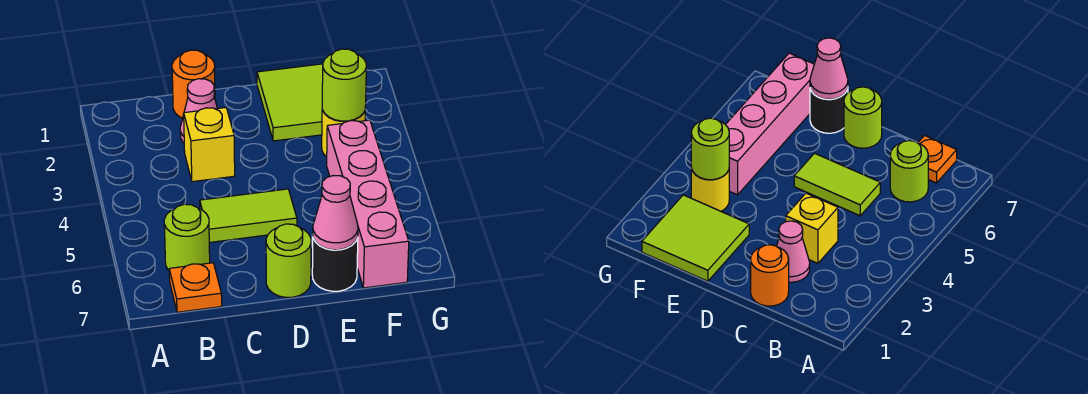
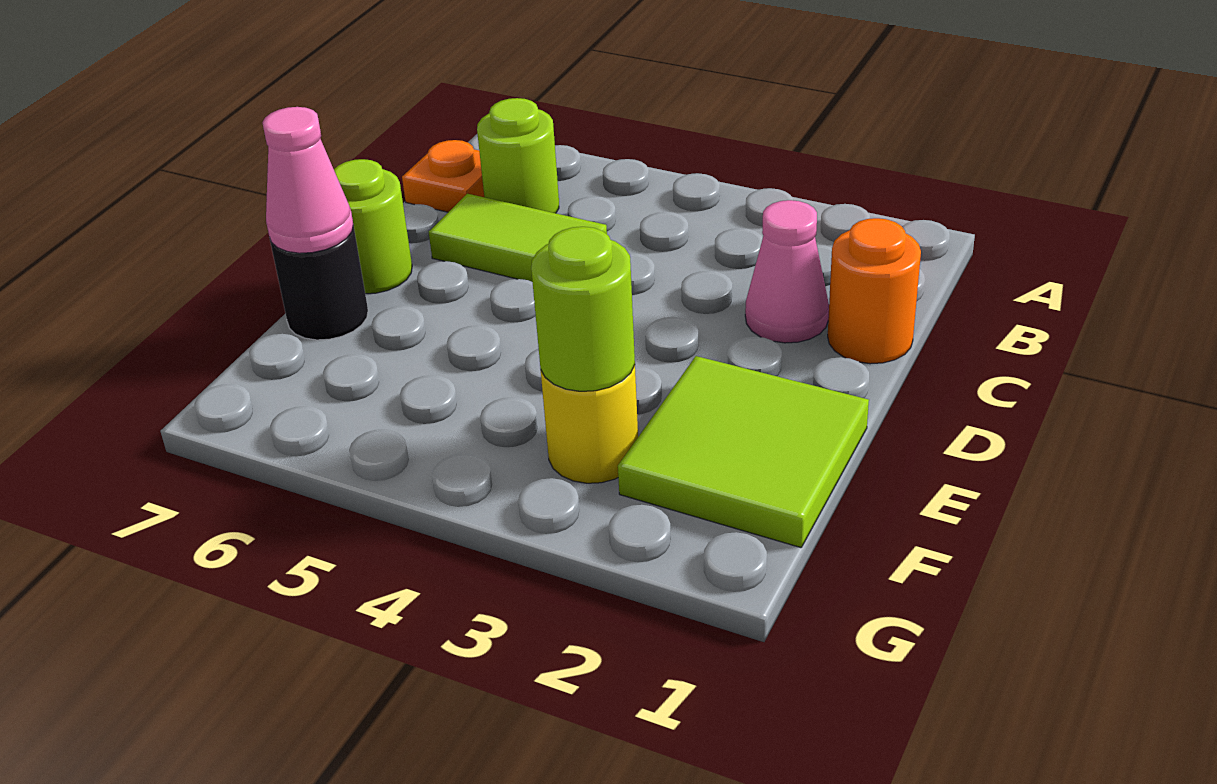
yellow brick C3 level 1 -> none
lime tile C5:D5 level 1 -> lime tile C5:C6 level 1
pink brick F4:F7 level 1 -> none

